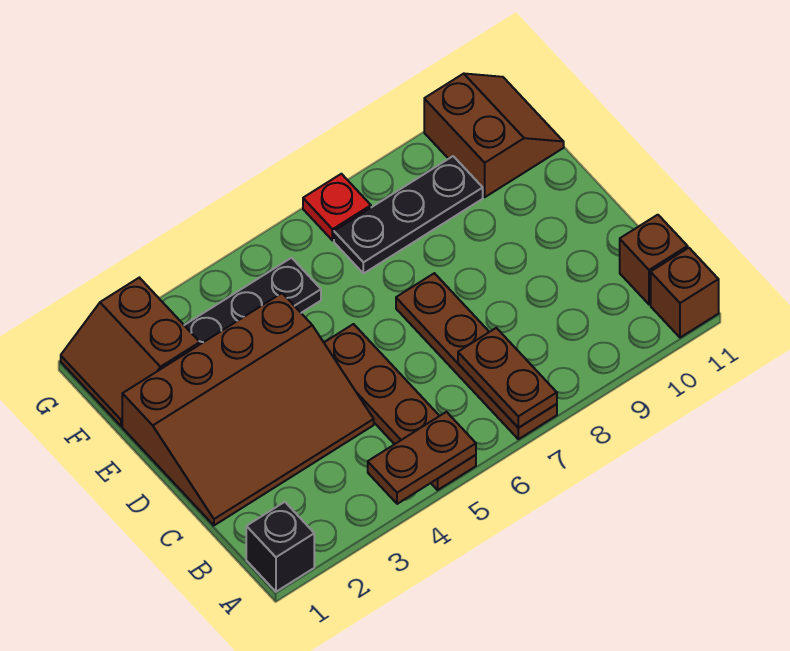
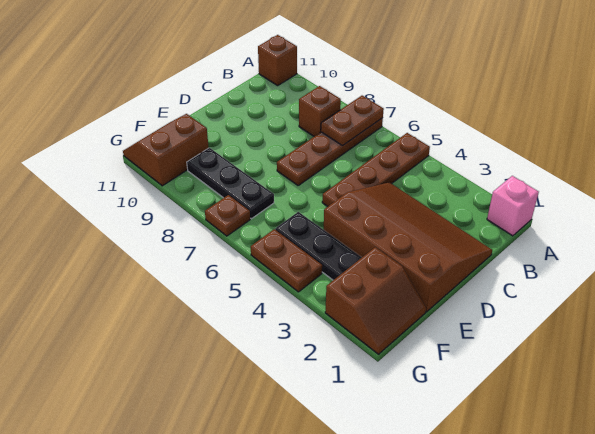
black brick A1 level 1 -> pink brick A1 level 1
brown plate A4:A5 level 2 -> brown plate G4:G5 level 1
brown brick B11 level 1 -> brown brick B8 level 1
red plate G7 level 1 -> brown plate G7 level 1

